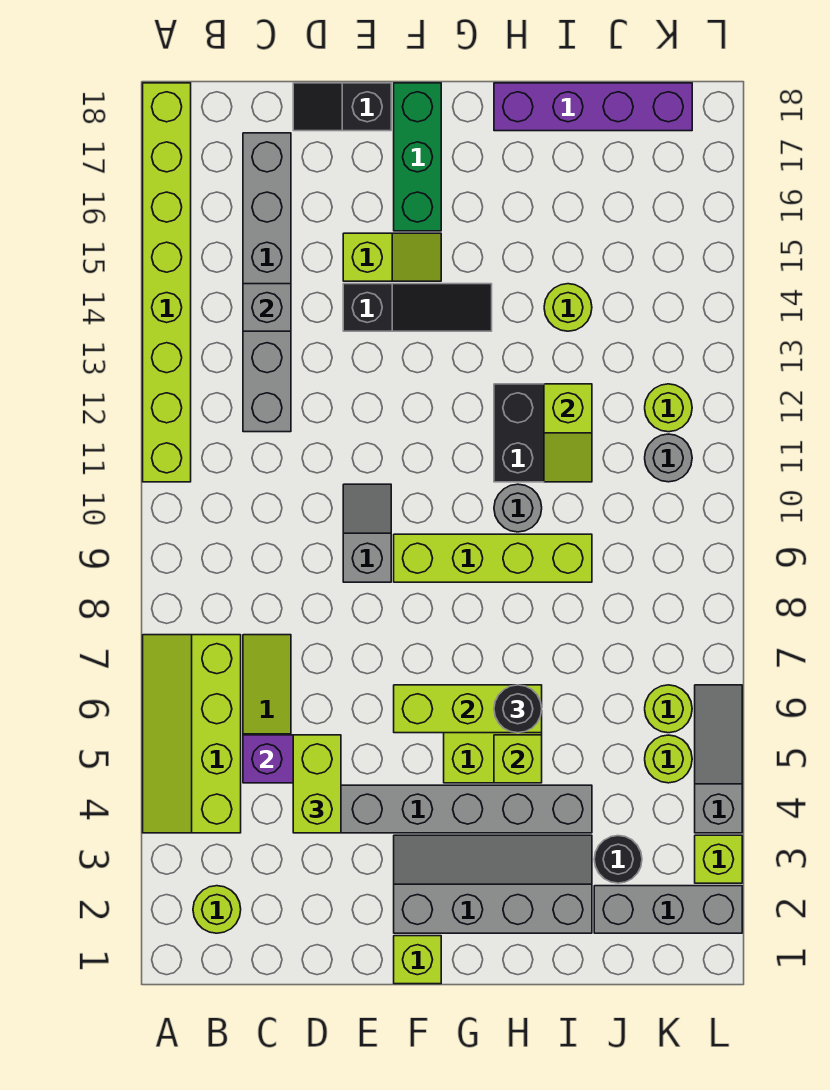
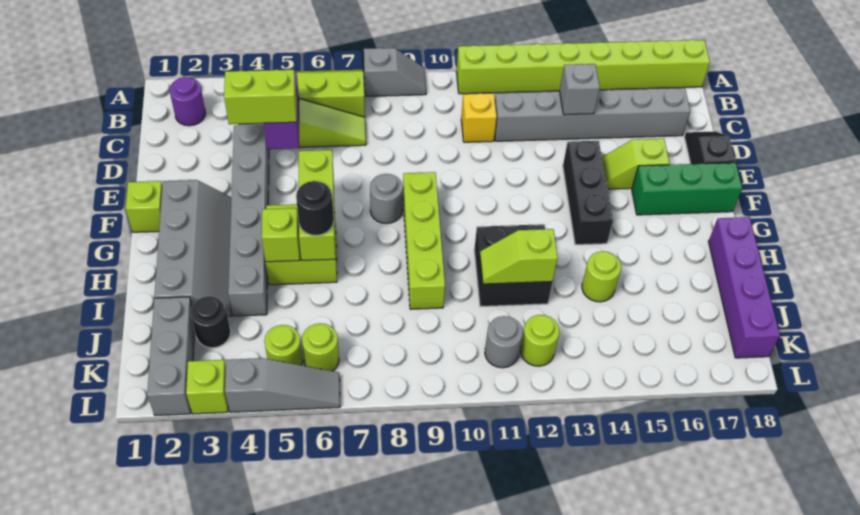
lime round brick B2 level 1 -> purple round brick B2 level 1
none -> yellow brick C11 level 1
grey slope E9:E10 level 1 top 9 -> grey slope A8:A9 level 1 top 8
black slope E14:G14 level 1 top E -> black brick E14:G14 level 1
lime slope E15:F15 level 1 top E -> lime slope E15:E16 level 1 top 16
grey round brick H10 level 1 -> grey round brick F8 level 1

